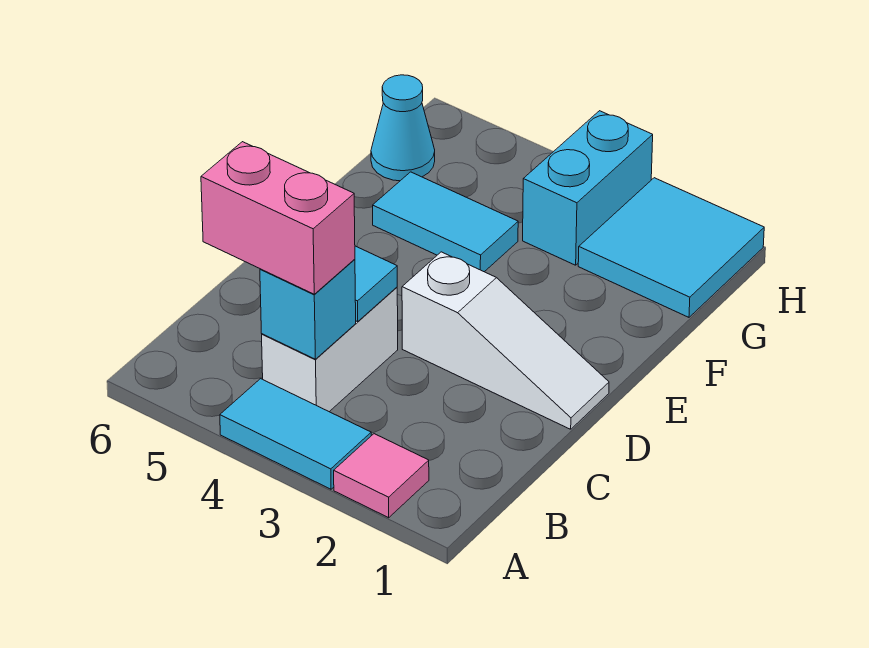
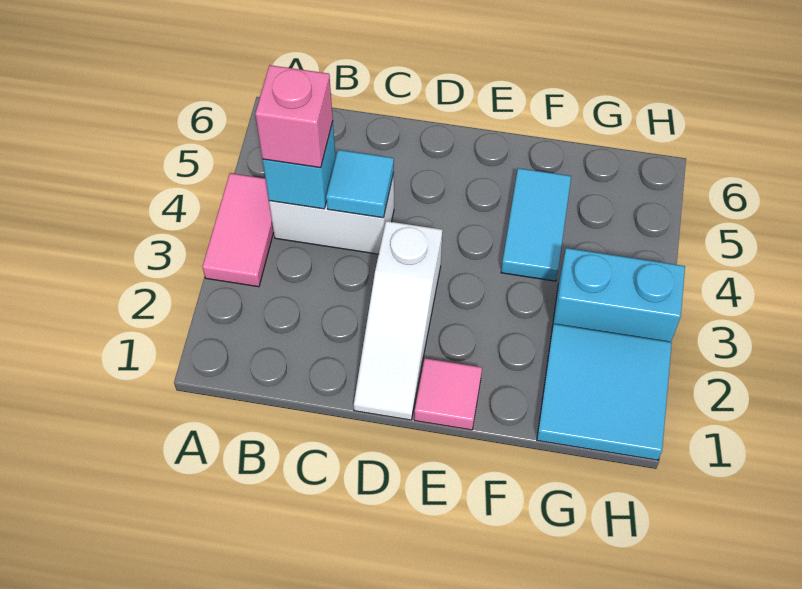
pink tile A2 level 1 -> pink tile E1 level 1
cyan tile A3:A4 level 1 -> pink tile A3:A4 level 1
pink brick B4:B5 level 3 -> pink brick B4 level 3
cyan cone G6 level 1 -> none

